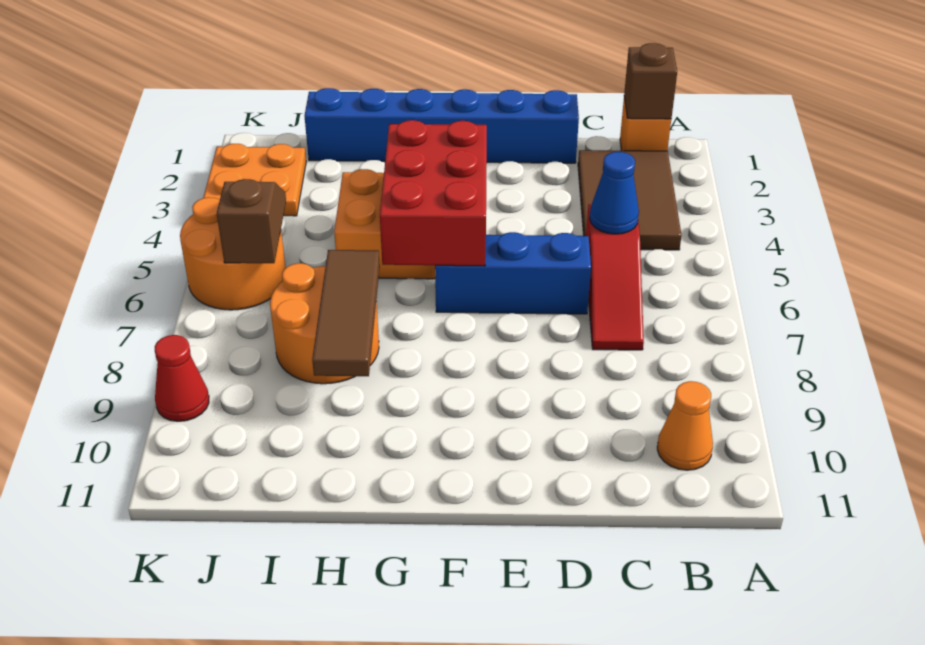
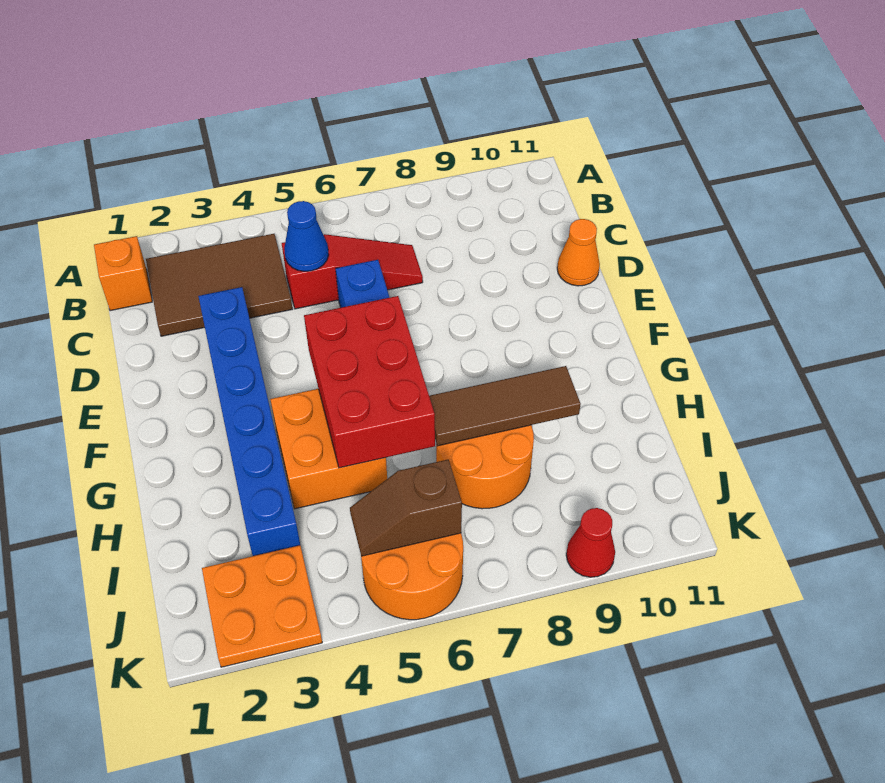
brown brick B1 level 2 -> none
orange cone B10 level 1 -> orange cone D11 level 1
blue brick D1:I1 level 1 -> blue brick D3:I3 level 1
red brick F4:G6 level 2 -> red brick F5:H6 level 2

